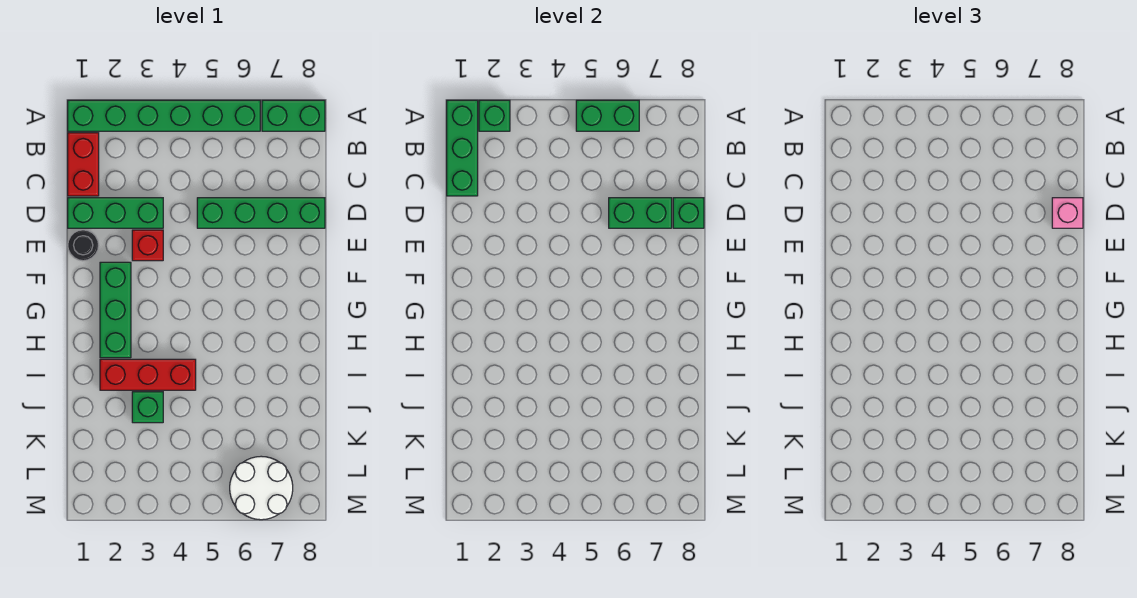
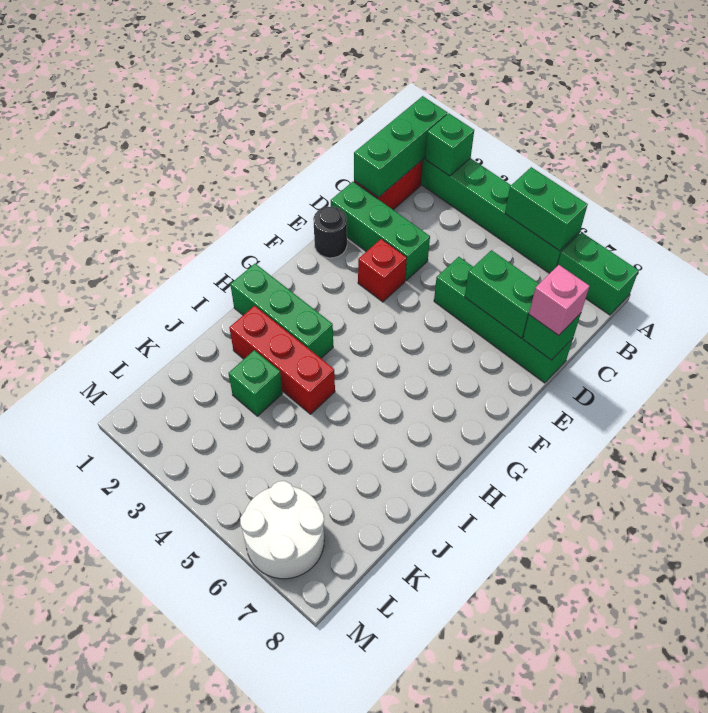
green brick F2:H2 level 1 -> green brick H1:H3 level 1

